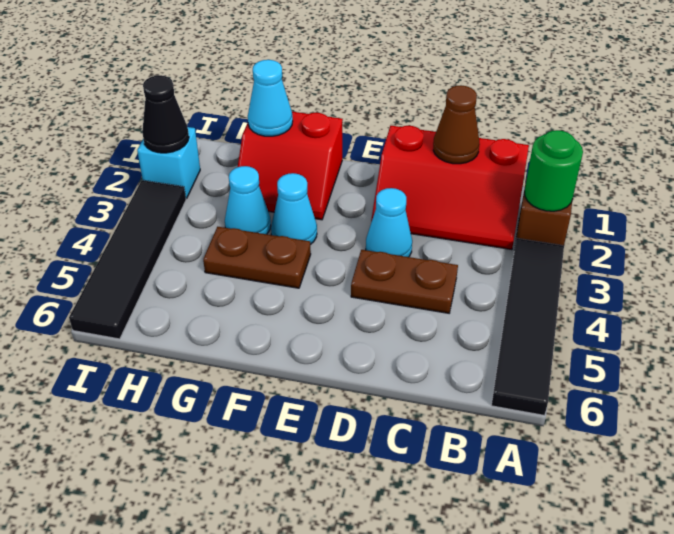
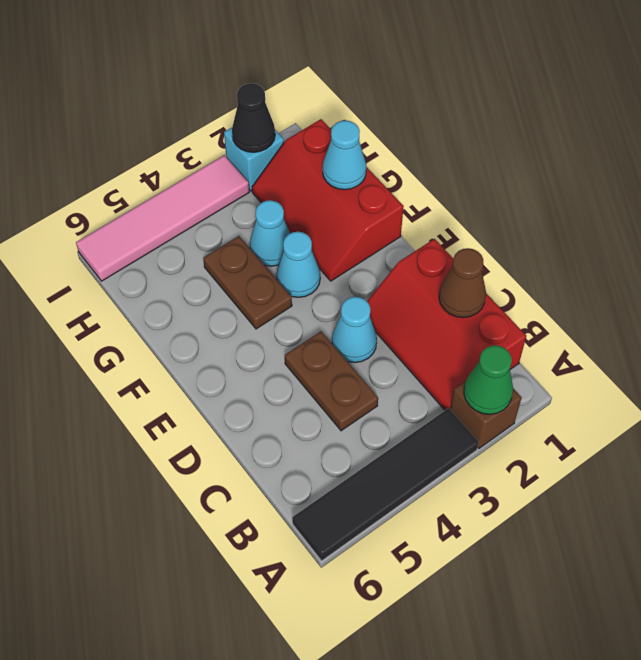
green round brick A2 level 2 -> green cone A2 level 2
red slope F1:G2 level 1 top 1 -> red slope F1:H2 level 1 top 1
black tile I3:I6 level 1 -> pink tile I3:I6 level 1

